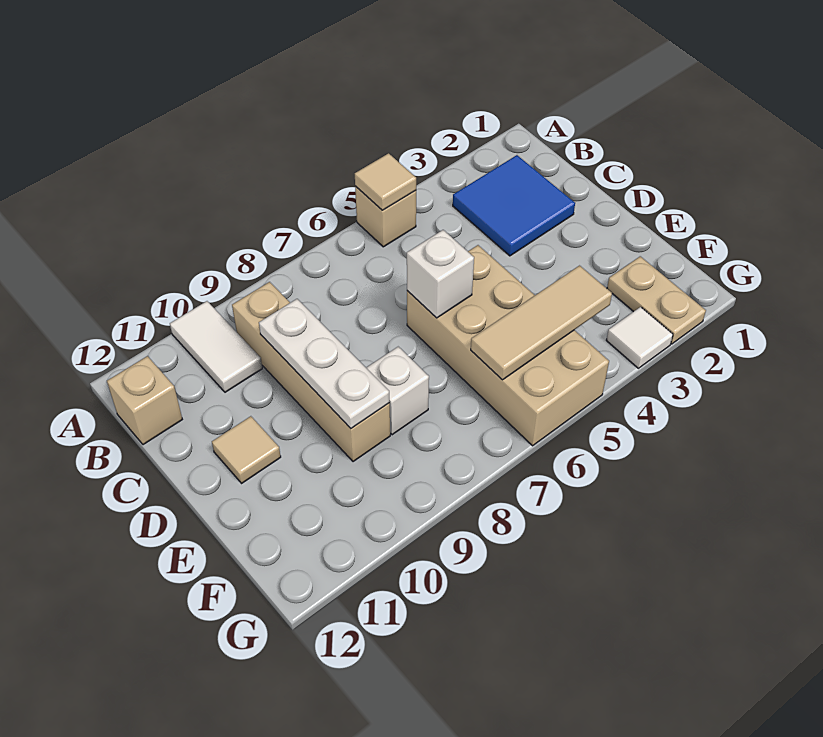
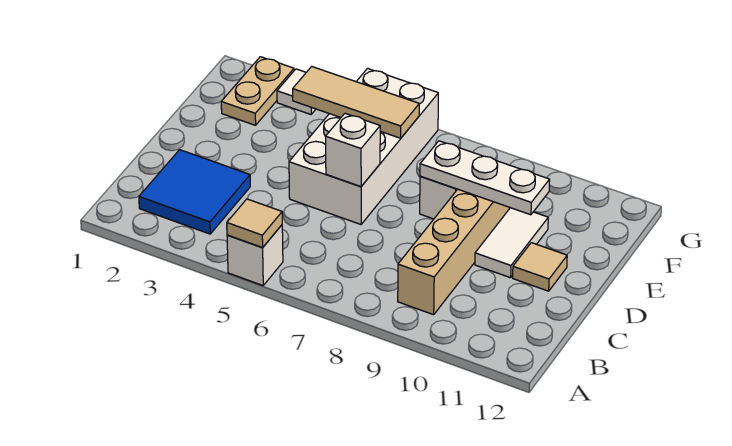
tan brick A5 level 1 -> white brick A5 level 1
white tile A10:B10 level 1 -> white tile D10:E10 level 1
tan brick B12 level 1 -> none
white plate C9:E9 level 2 -> white plate E8:E10 level 2
tan brick D5:G6 level 1 -> white brick D5:G6 level 1

